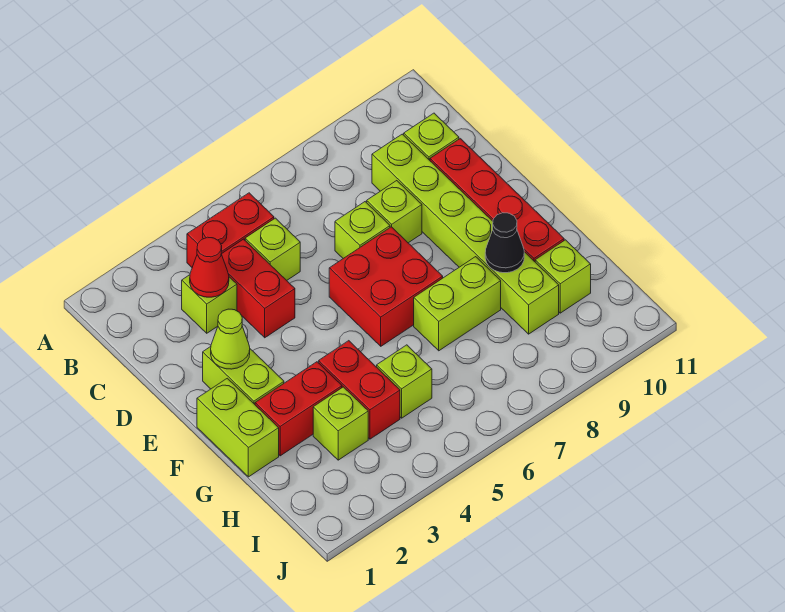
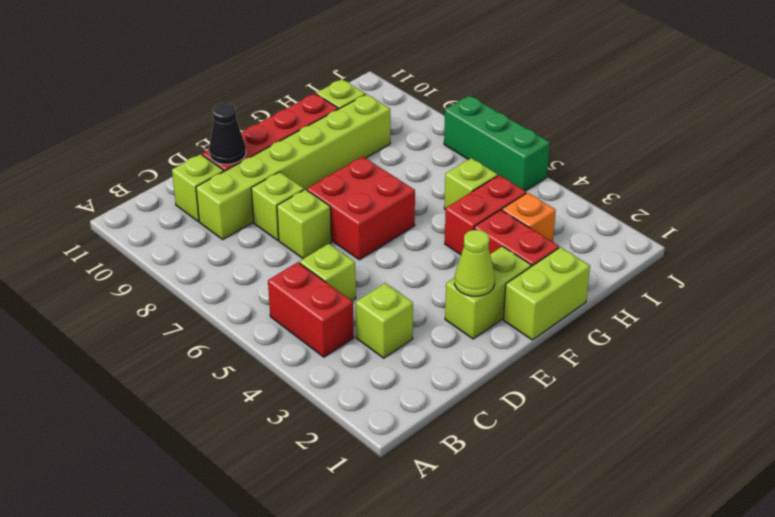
red cone C3 level 2 -> none
red brick C4:D4 level 1 -> none
lime brick G7:G8 level 1 -> none
black cone G9 level 2 -> black cone D10 level 2
lime brick H3 level 1 -> orange brick H3 level 1
none -> green brick J5:J7 level 1

